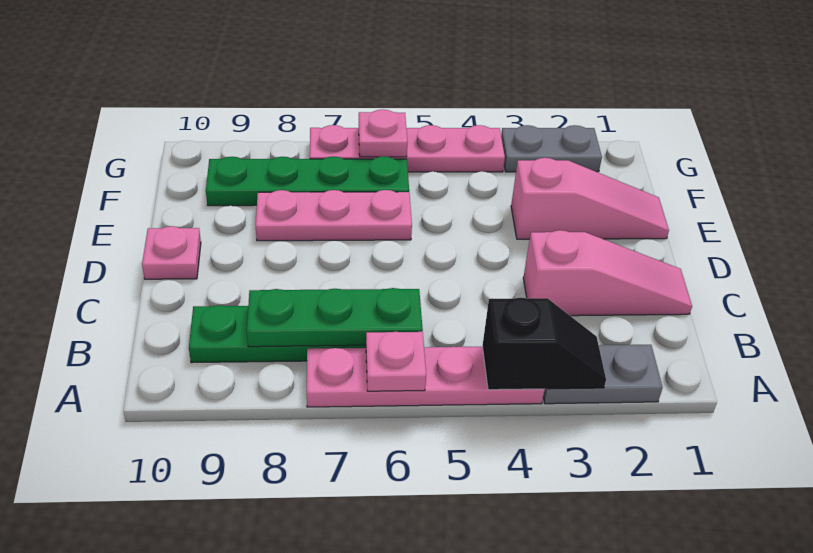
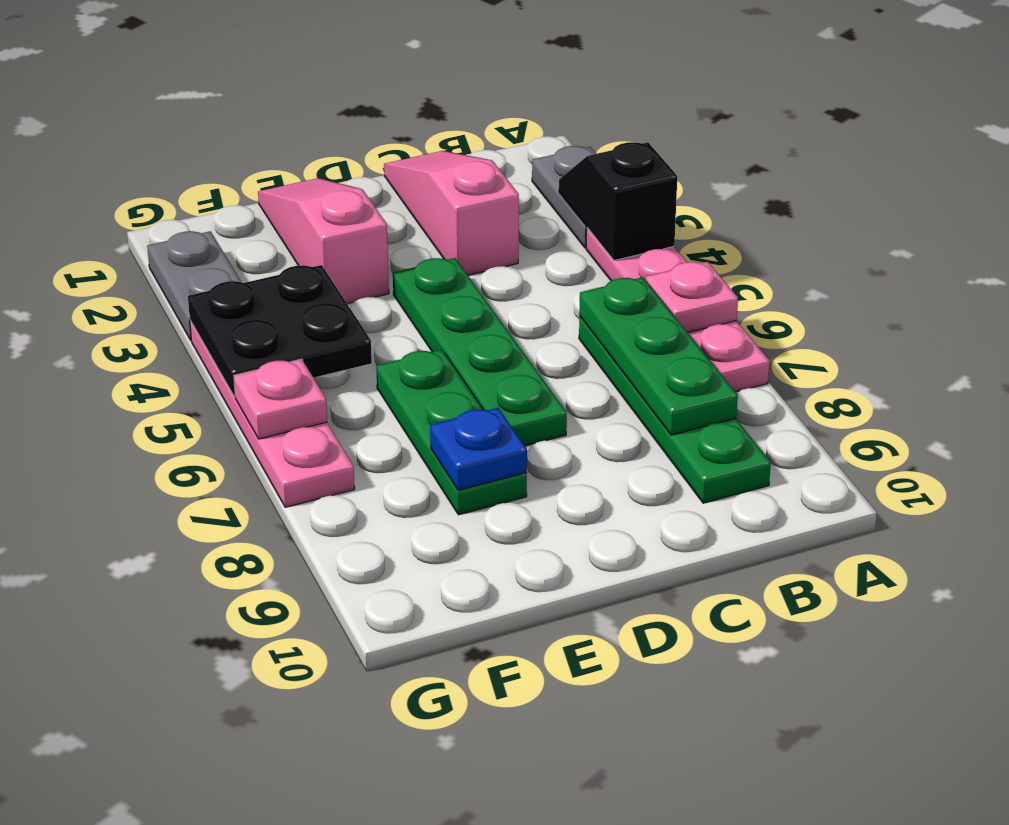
pink plate D10 level 1 -> none
pink plate E6:E8 level 1 -> green plate E6:E8 level 1
none -> blue plate E8 level 2
none -> black plate F4:G5 level 2
green plate F6:F9 level 1 -> green plate D4:D7 level 1

